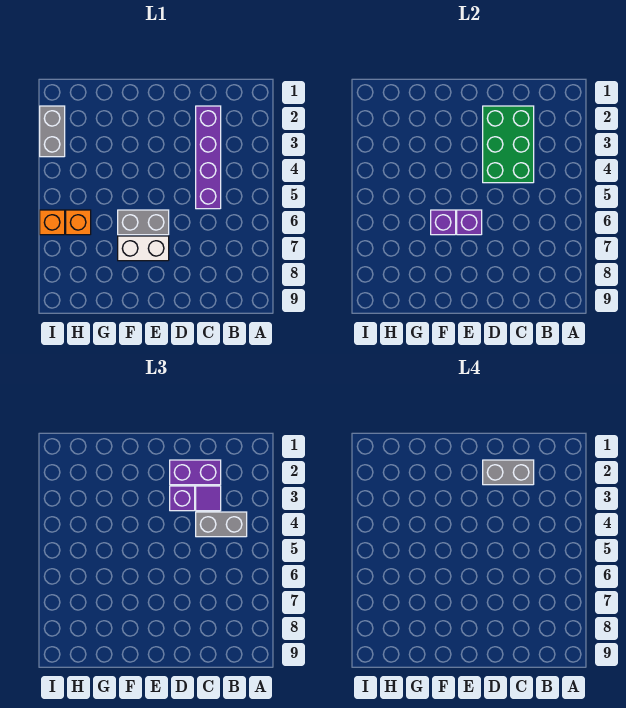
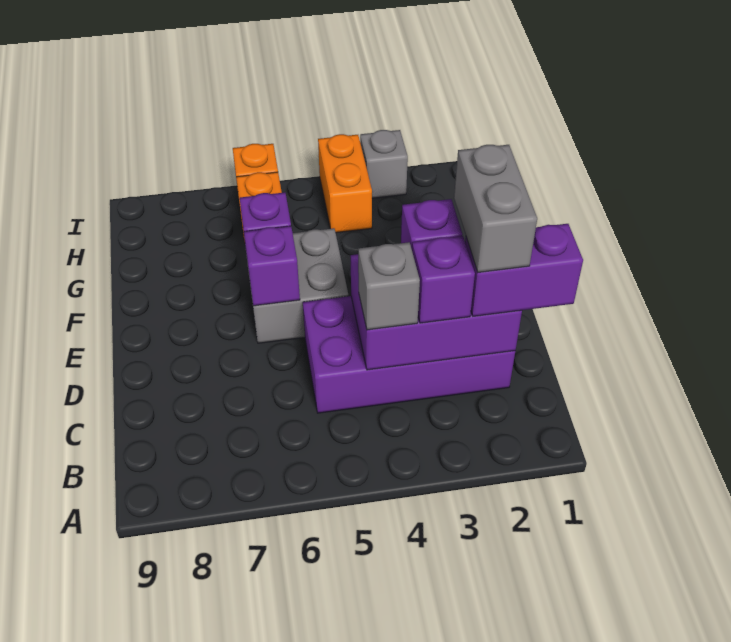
grey brick B4:C4 level 3 -> grey brick C4 level 3
purple brick C2:C5 level 1 -> purple brick C2:D5 level 1
green brick C2:D4 level 2 -> purple brick C2:D4 level 2
purple brick C2:D2 level 3 -> purple brick C1:C2 level 3
purple tile C3 level 3 -> purple brick C3 level 3
grey brick E6:F6 level 1 -> grey brick E5:F6 level 1
white brick E7:F7 level 1 -> none
none -> orange brick H4:I4 level 1
grey brick I2:I3 level 1 -> grey brick I3 level 1

